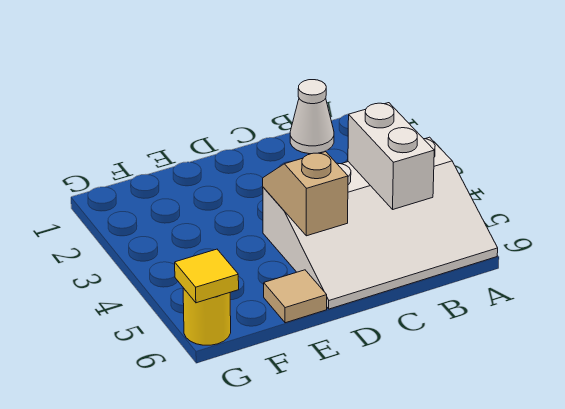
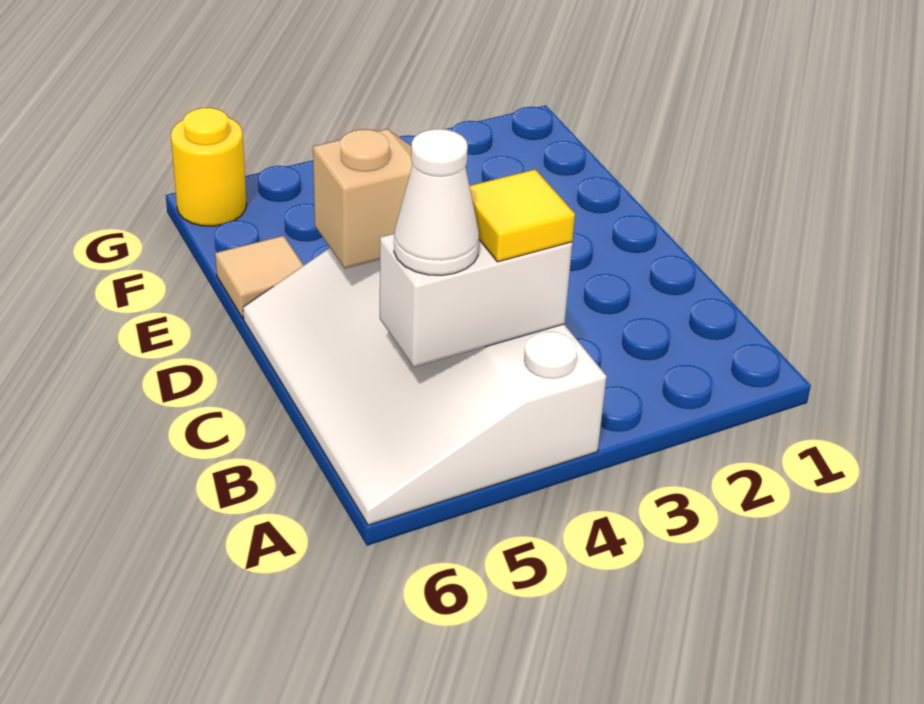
white cone B1 level 1 -> white cone B5 level 3
yellow tile G6 level 2 -> yellow tile B4 level 3

